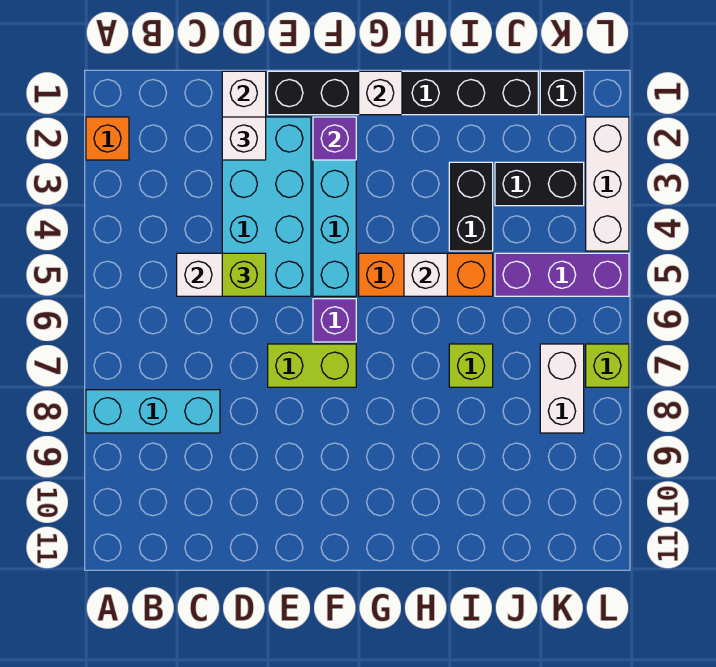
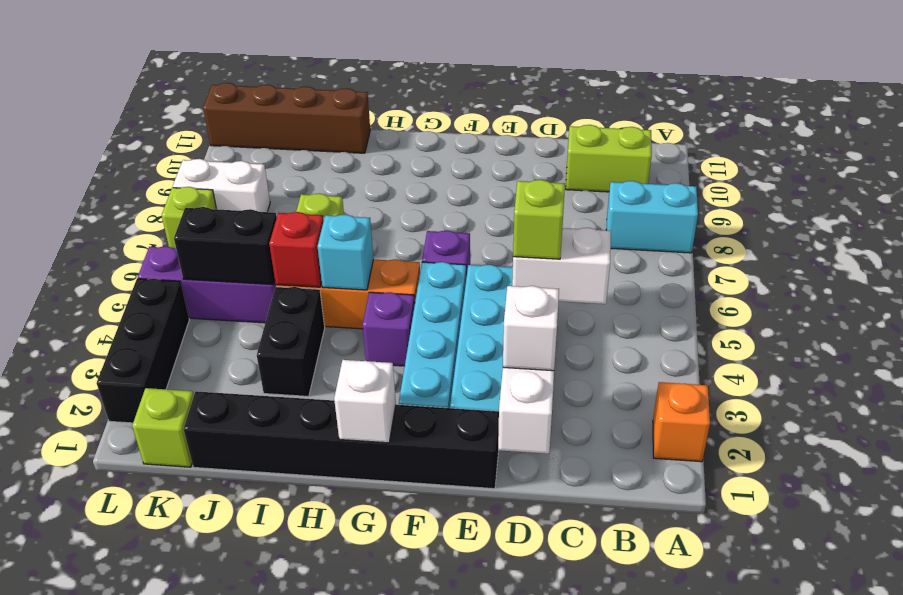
cyan brick A8:C8 level 1 -> cyan brick A8:B8 level 1
lime brick E7:F7 level 1 -> lime brick B10:C10 level 1
purple brick F2 level 2 -> purple brick G4 level 1
white brick H5 level 2 -> cyan brick H5 level 2
none -> red brick I5 level 2
none -> brown brick I11:L11 level 1
black brick J3:K3 level 1 -> black brick J5:K5 level 2
black brick K1 level 1 -> lime brick K1 level 1
white brick K7:K8 level 1 -> white brick K8:L8 level 1
white brick L2:L4 level 1 -> black brick L2:L4 level 1

